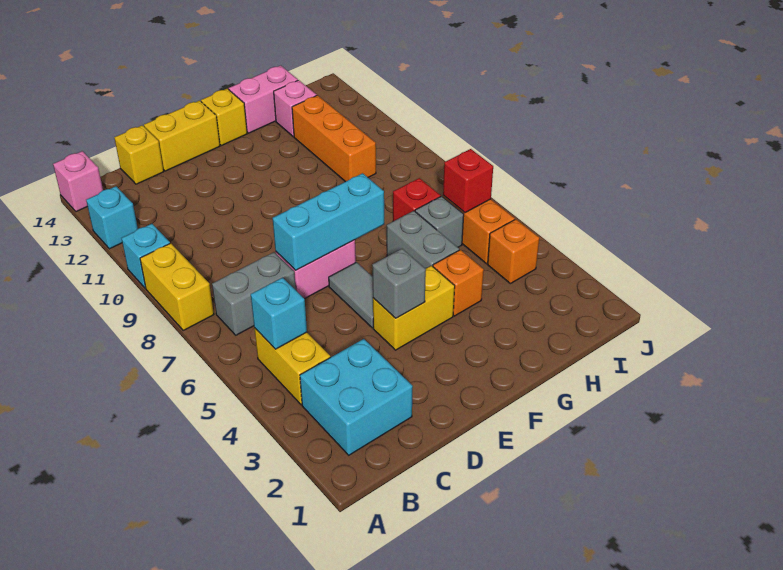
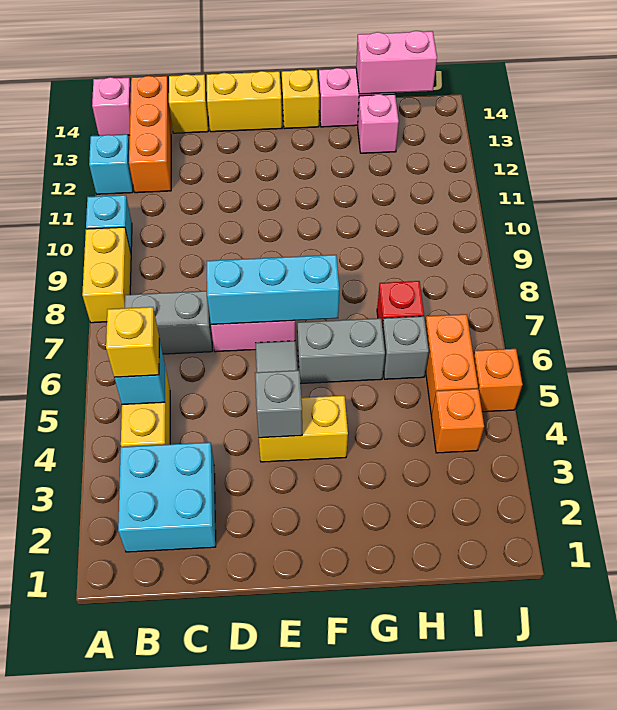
none -> yellow brick B5 level 3
orange brick G4 level 1 -> orange brick J5 level 1
grey brick G5:G6 level 1 -> grey brick F6:G6 level 1
orange brick H10:H12 level 1 -> orange brick B12:B14 level 1
none -> pink brick H14:I14 level 2
red brick I6 level 2 -> none

